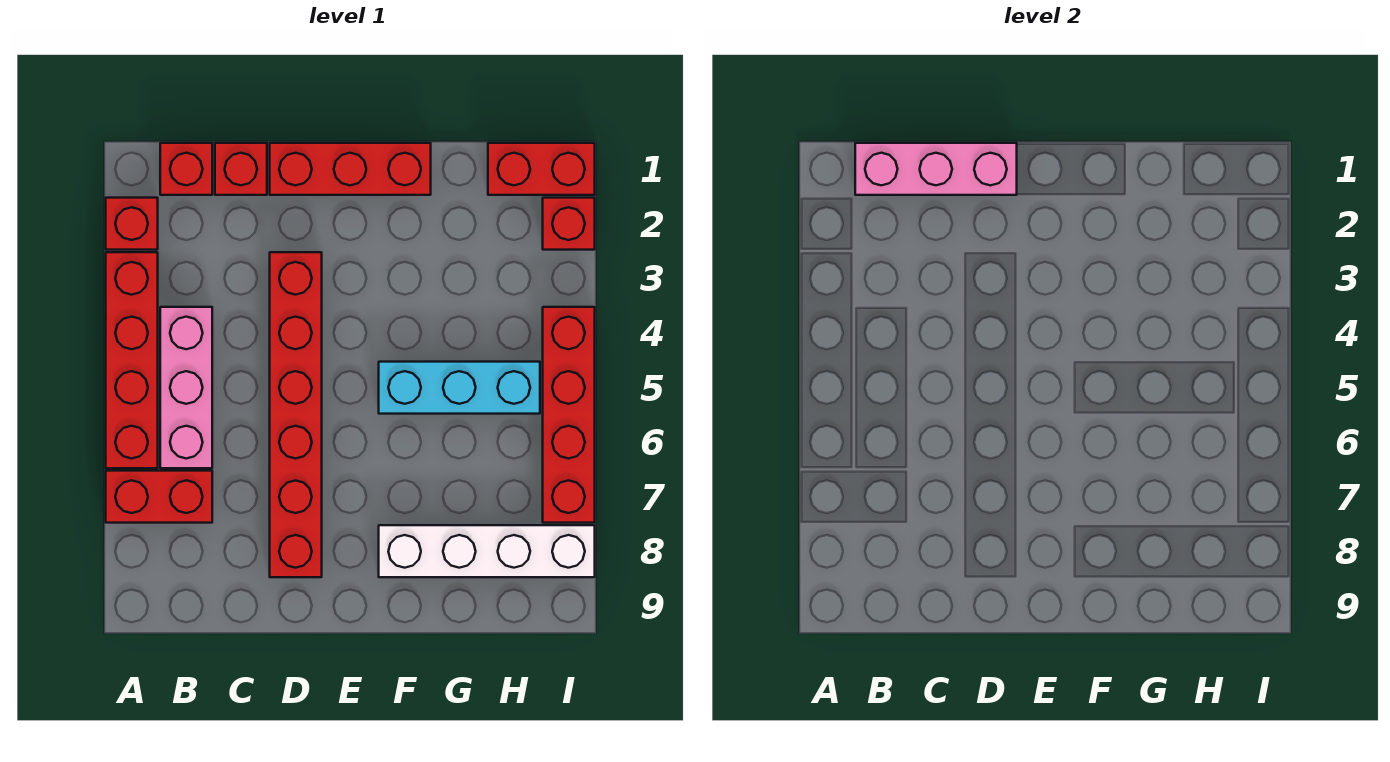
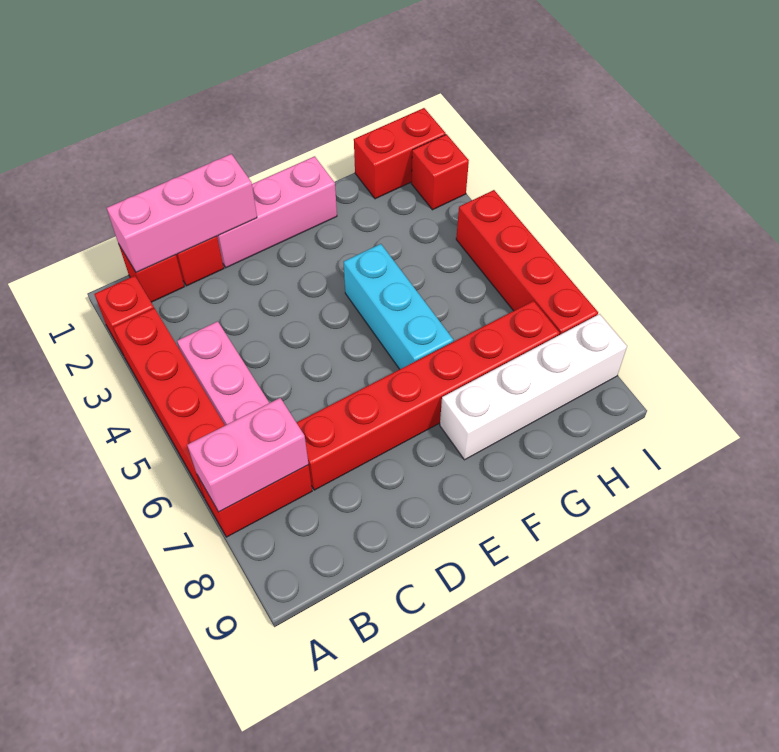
none -> pink brick A7:B7 level 2
red brick D1:F1 level 1 -> pink brick D1:F1 level 1
red brick D3:D8 level 1 -> red brick C7:H7 level 1
cyan brick F5:H5 level 1 -> cyan brick F4:F6 level 1

